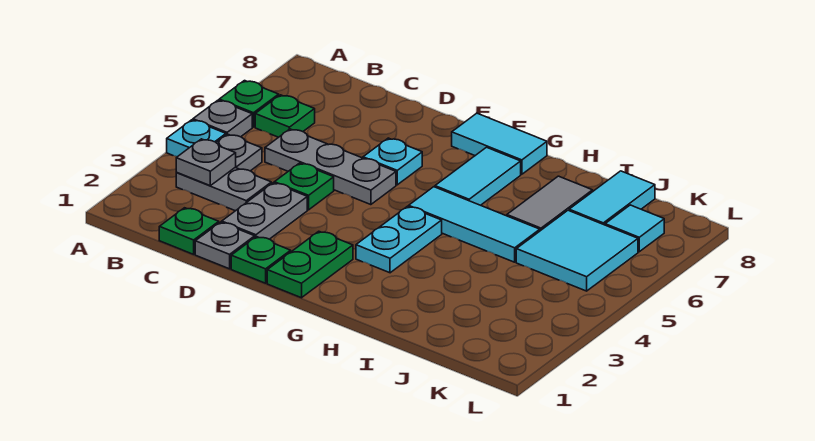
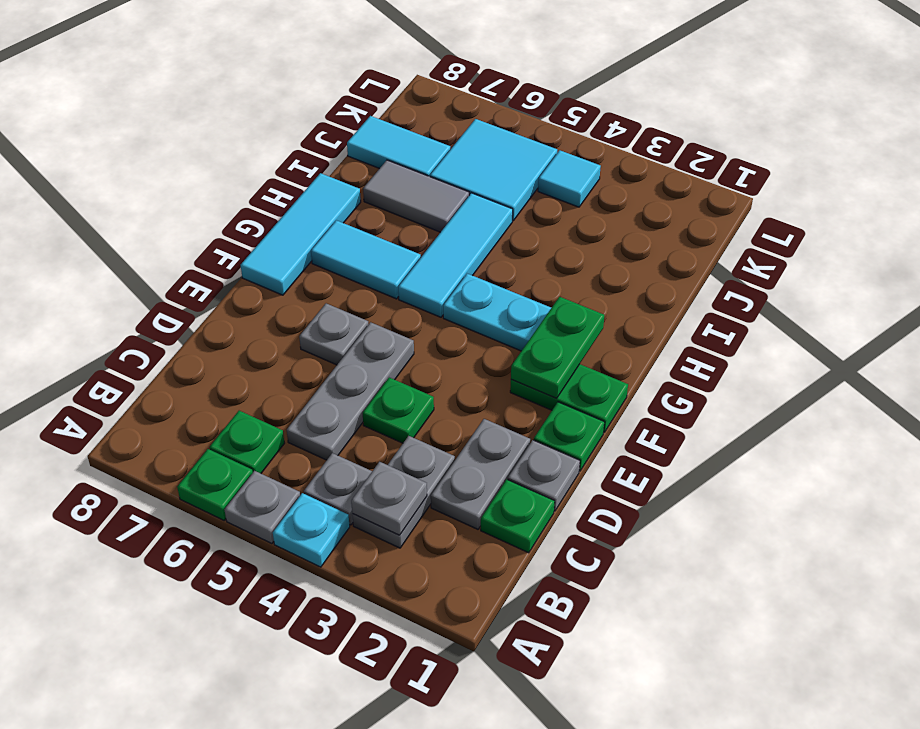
grey plate D2:D3 level 1 -> grey plate C2:D2 level 1
cyan plate E6 level 1 -> grey plate E6 level 1
none -> green plate F2:G2 level 2
cyan tile F8:G8 level 1 -> cyan tile F8:H8 level 1
cyan tile K7 level 1 -> cyan tile K4 level 1

